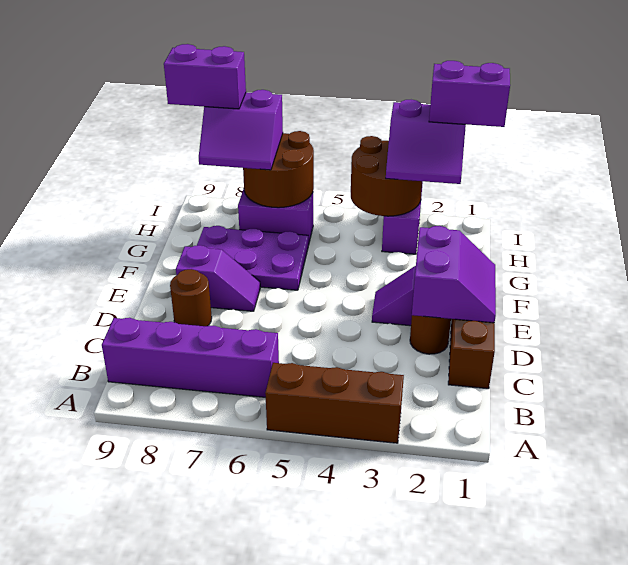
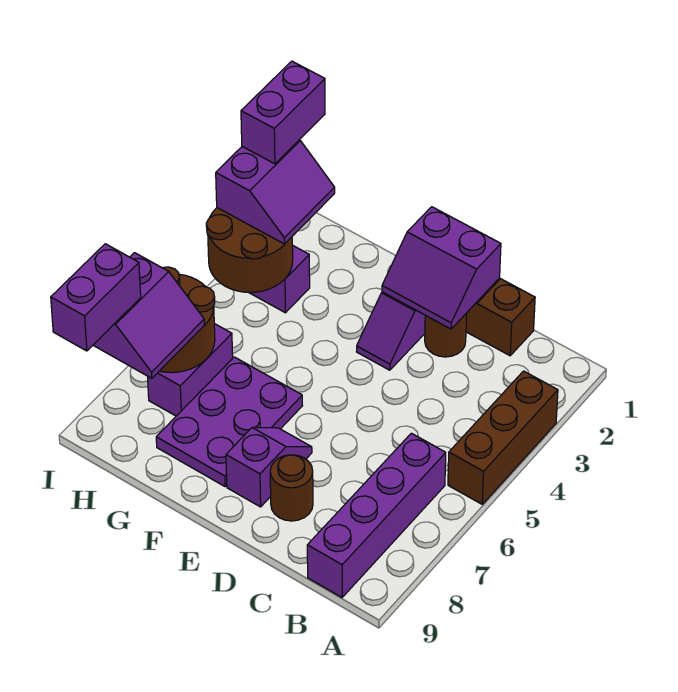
purple slope D1:E2 level 2 top 2 -> purple slope D1:E2 level 2 top 1

